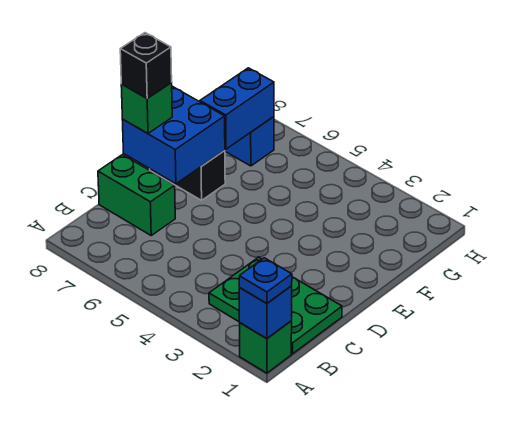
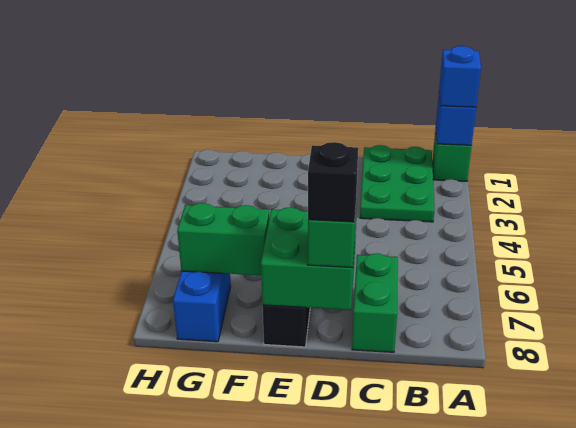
blue plate A1 level 3 -> blue brick A1 level 3
blue brick D7:E8 level 2 -> green brick D7:E8 level 2
blue brick F7:G7 level 2 -> green brick F7:G7 level 2

